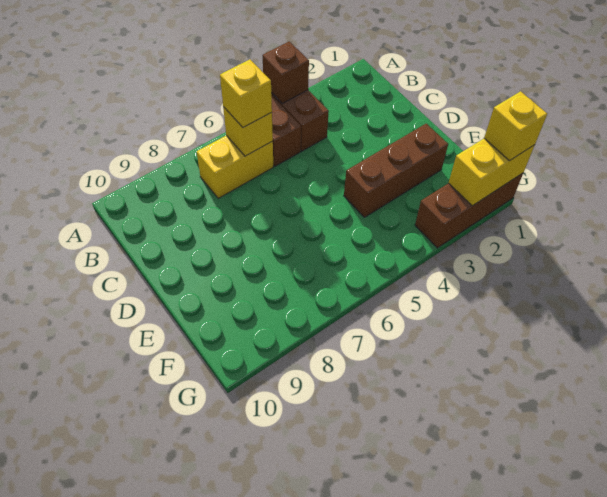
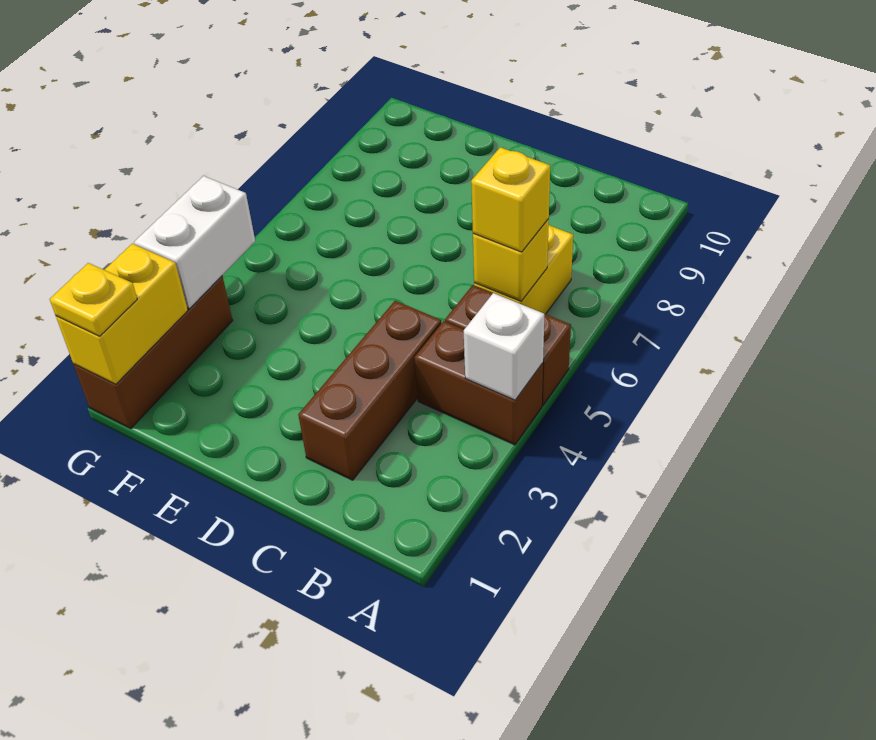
brown brick A4 level 2 -> white brick A4 level 2
brown brick E2:E4 level 1 -> brown brick C2:C4 level 1
yellow brick G1 level 3 -> yellow plate G1 level 3
none -> white brick G3:G4 level 2

